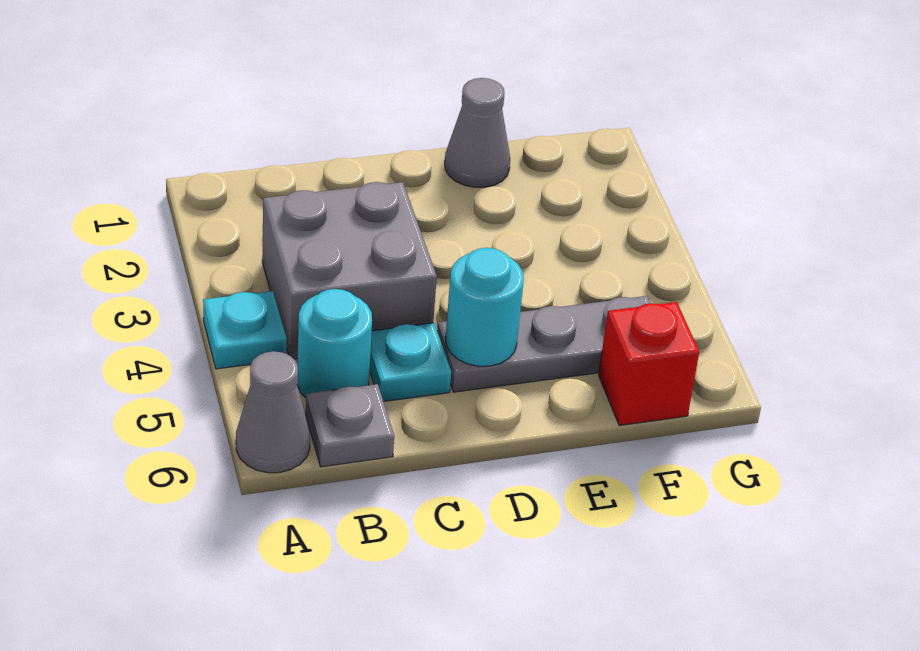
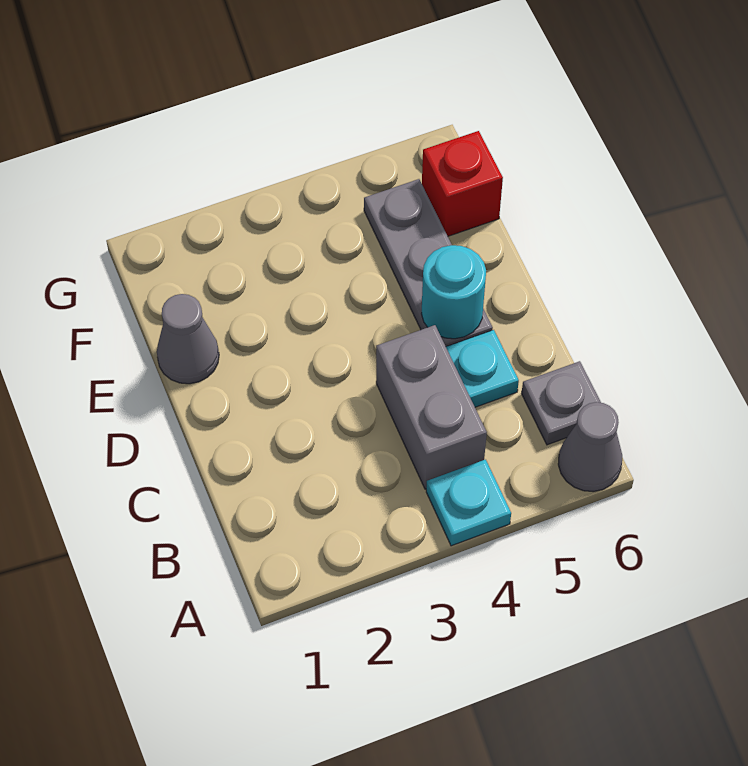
grey brick B3:C4 level 1 -> grey brick B4:C4 level 1
cyan round brick B5 level 1 -> none

